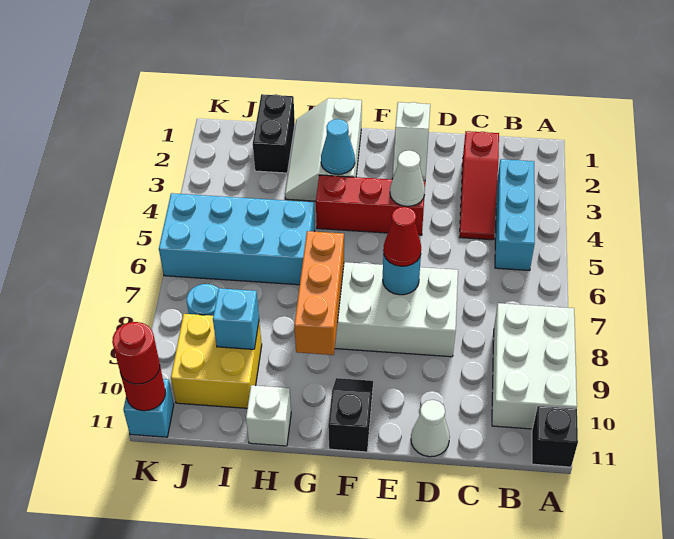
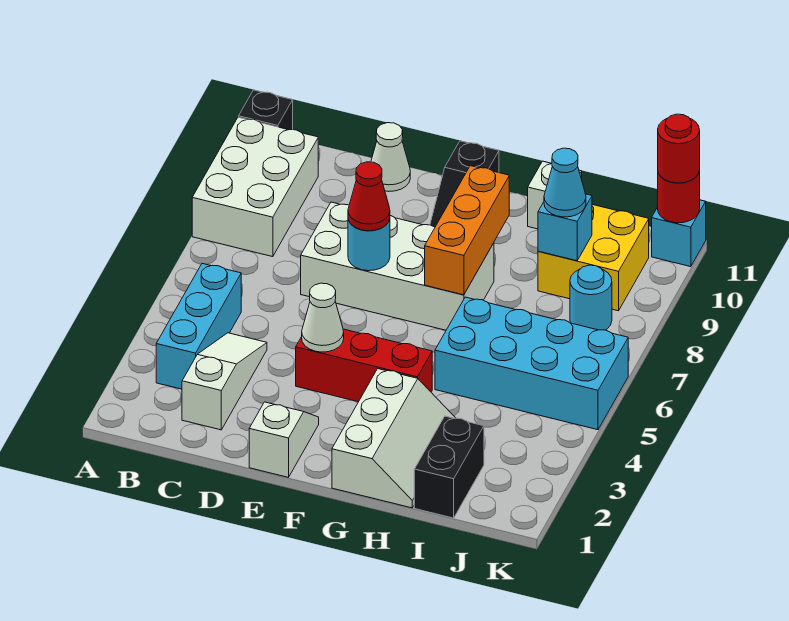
red slope C2:C4 level 1 top 2 -> white slope C2:C4 level 1 top 2
cyan cone G3 level 2 -> cyan cone I9 level 3

